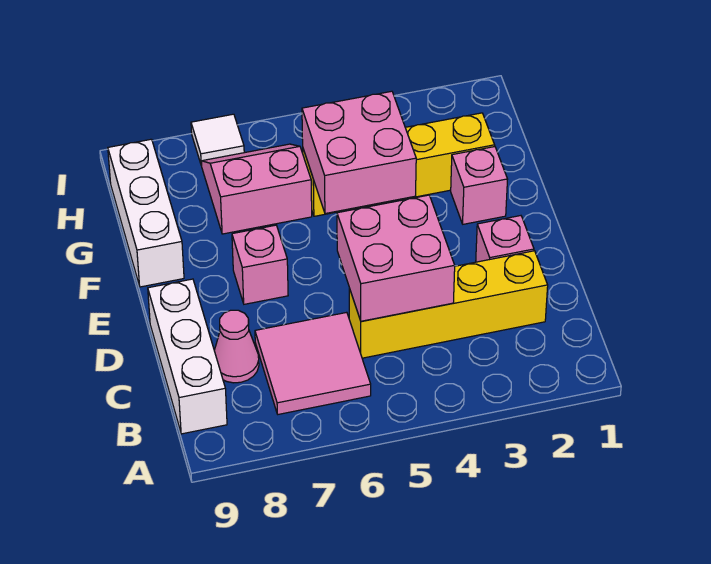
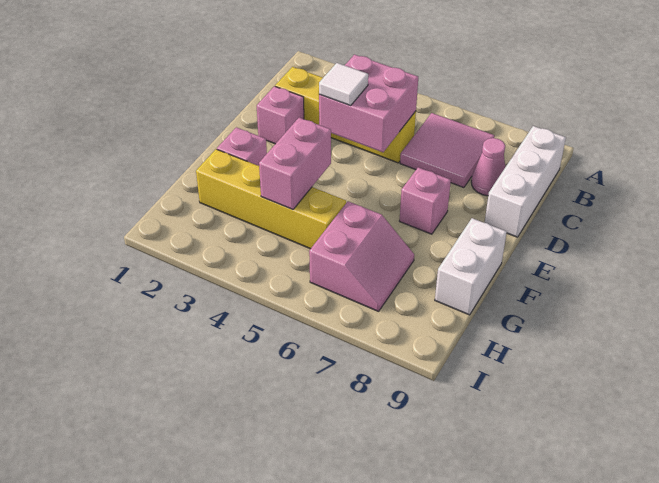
pink brick F4:G5 level 2 -> pink brick F4:G4 level 2
white brick F9:H9 level 1 -> white brick F9:G9 level 1
pink slope G6:H7 level 1 top G -> pink slope G6:H7 level 1 top 6
white tile I7 level 1 -> white tile D4 level 3

